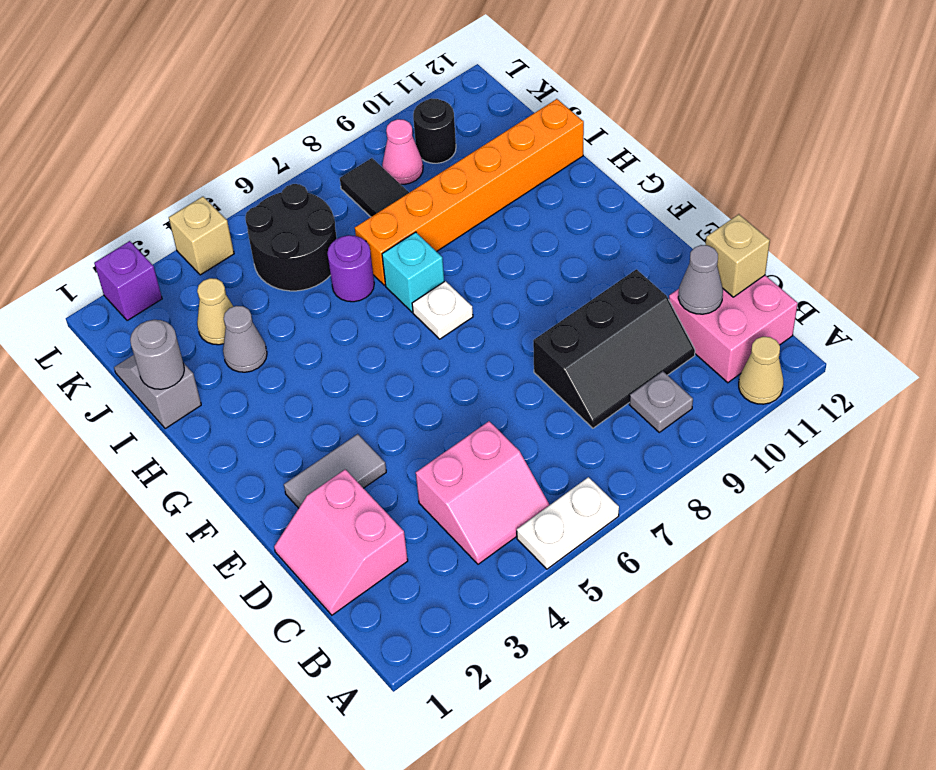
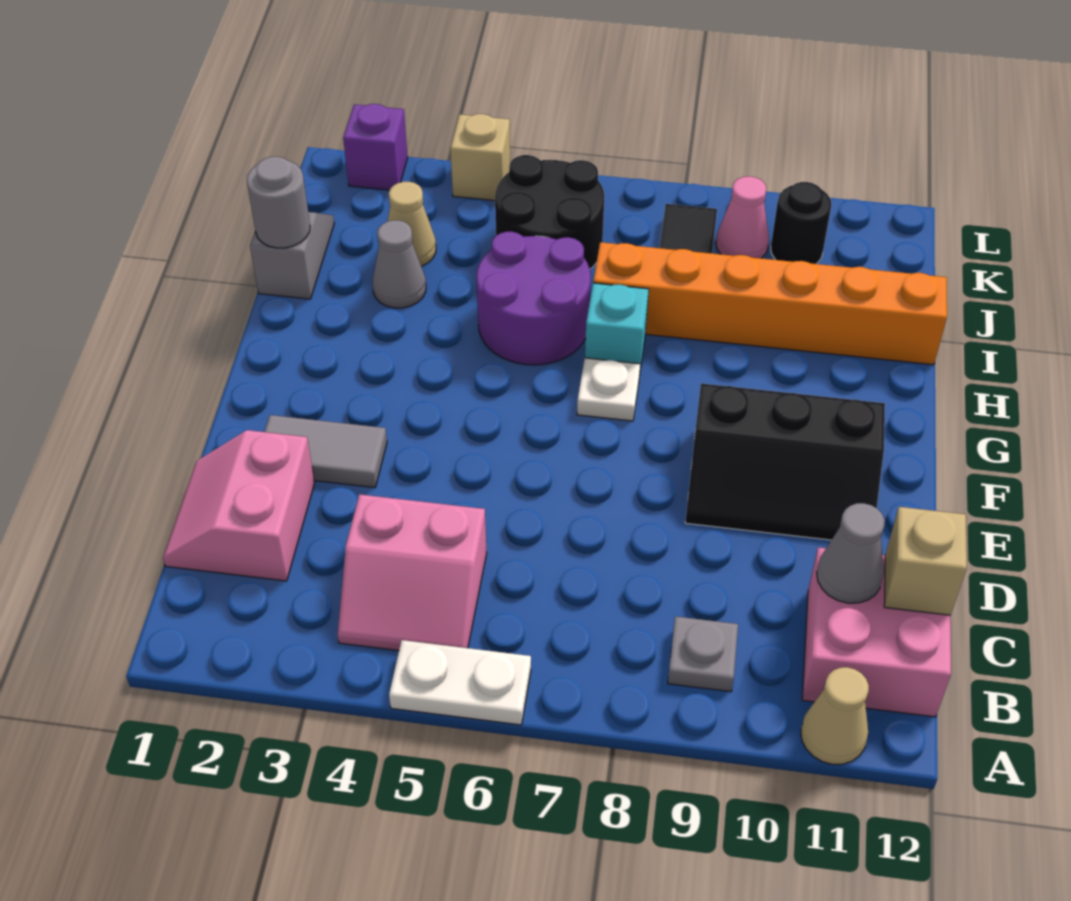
black slope C8:D10 level 1 top D -> black slope E9:F11 level 1 top F
purple round brick I6 level 1 -> purple round brick H5:I6 level 1

